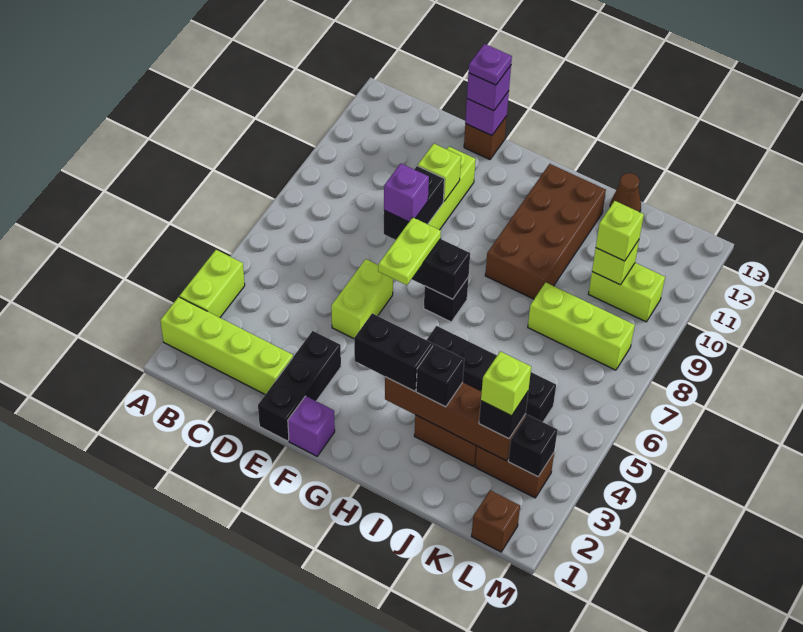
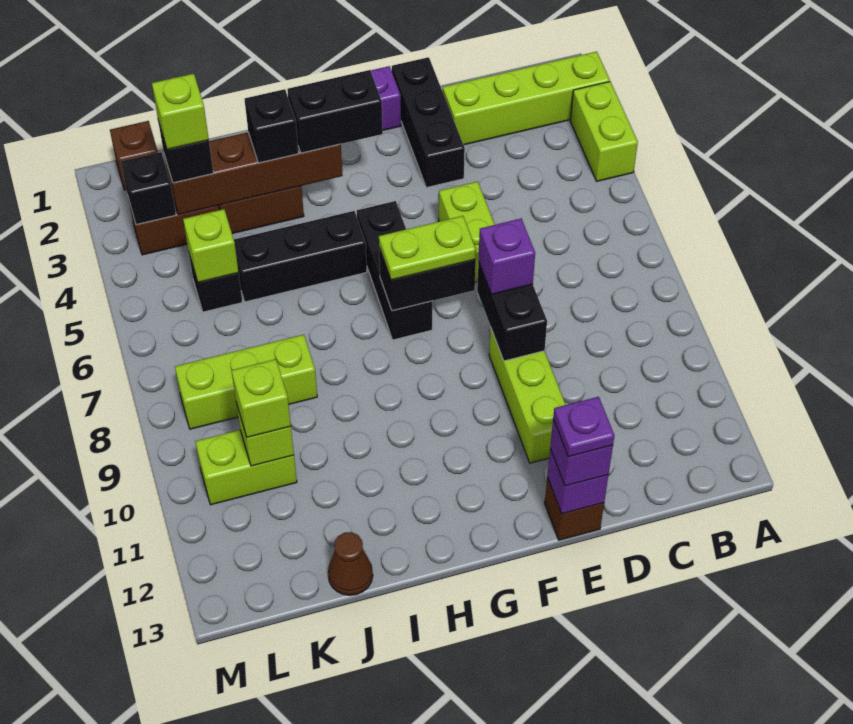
lime brick E10 level 2 -> lime brick K5 level 2
lime plate F6:F7 level 3 -> lime plate F7:G7 level 3
black brick G7 level 1 -> black brick G5:G7 level 1
brown brick H9:I12 level 1 -> none

